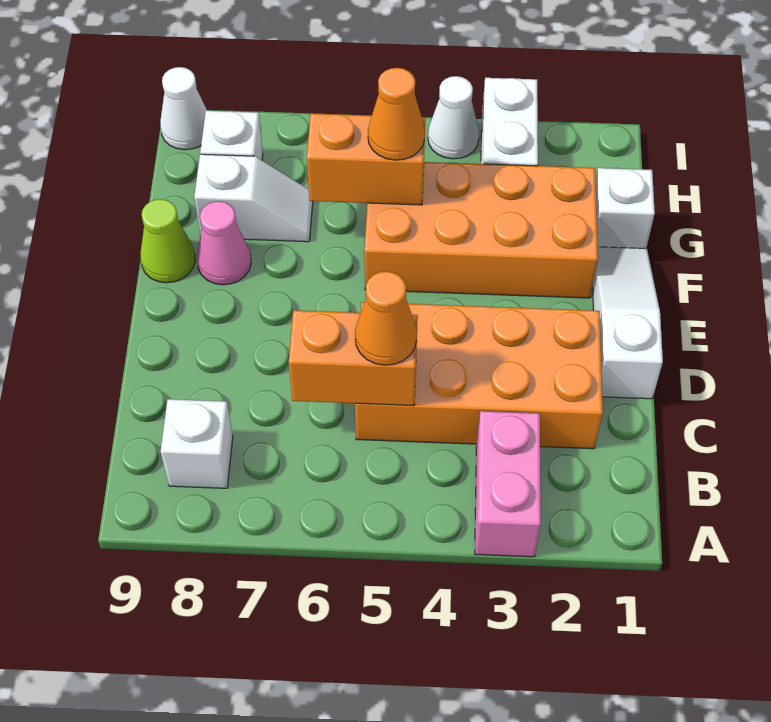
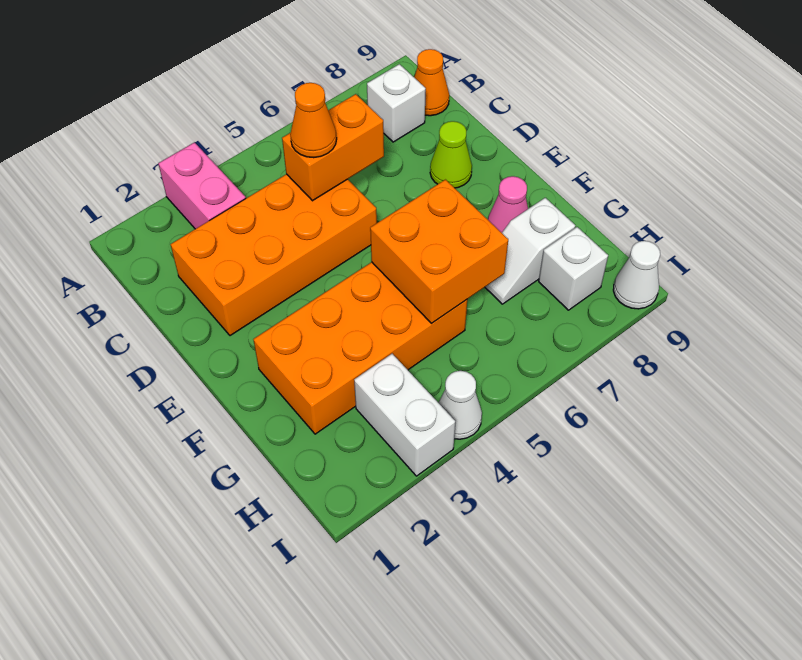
white slope D1:F1 level 1 top D -> none
lime cone F9 level 1 -> lime cone D8 level 1
white brick G1 level 1 -> none
orange brick G5:G6 level 2 -> orange brick F5:G6 level 2
orange cone G5 level 3 -> orange cone B9 level 1

